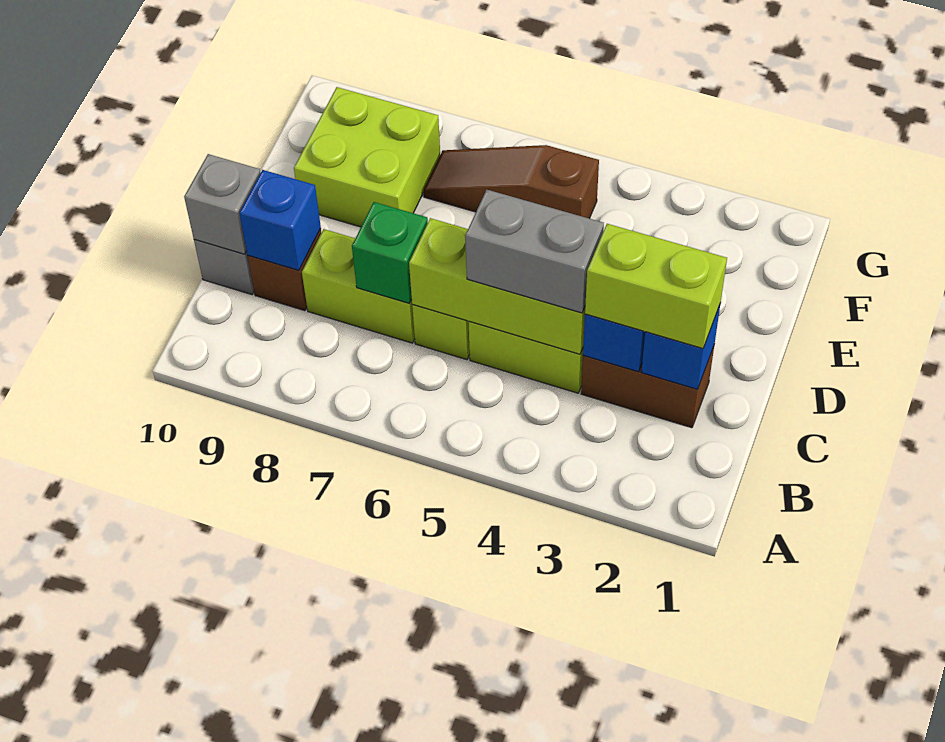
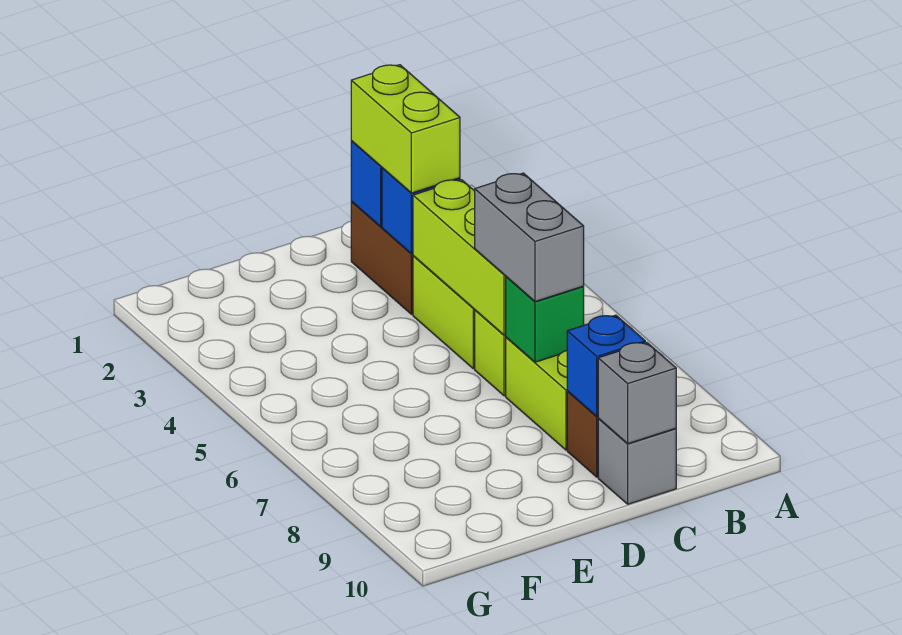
grey brick C4:C5 level 3 -> grey brick C6:C7 level 3
lime brick E8:F9 level 1 -> none
brown slope F5:F7 level 1 top 5 -> none

